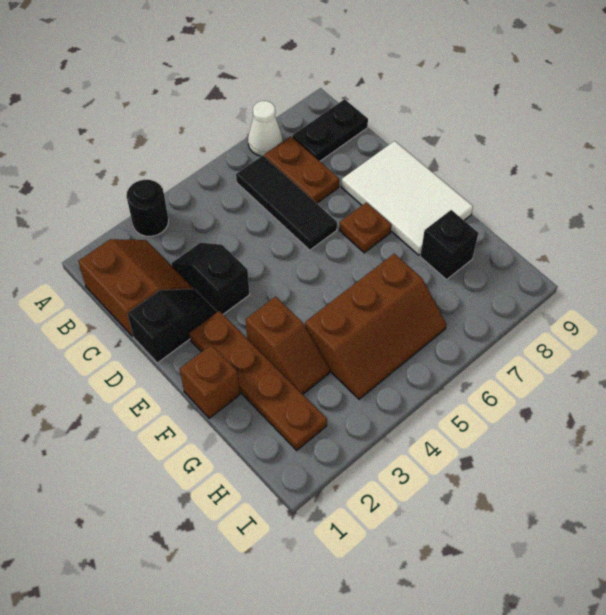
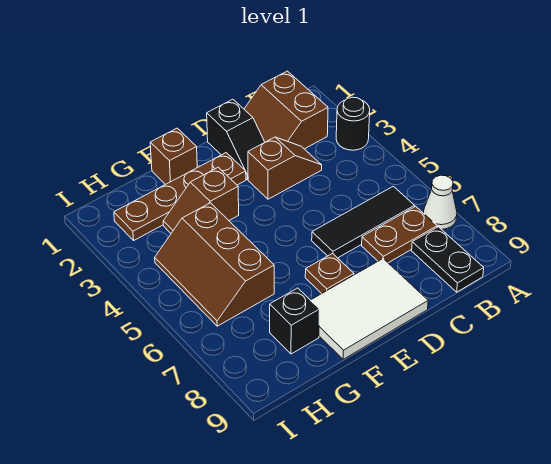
brown slope B1:C2 level 1 top 1 -> brown slope B1:C2 level 1 top B
black slope C3:D3 level 1 top D -> brown slope C3:D3 level 1 top D

